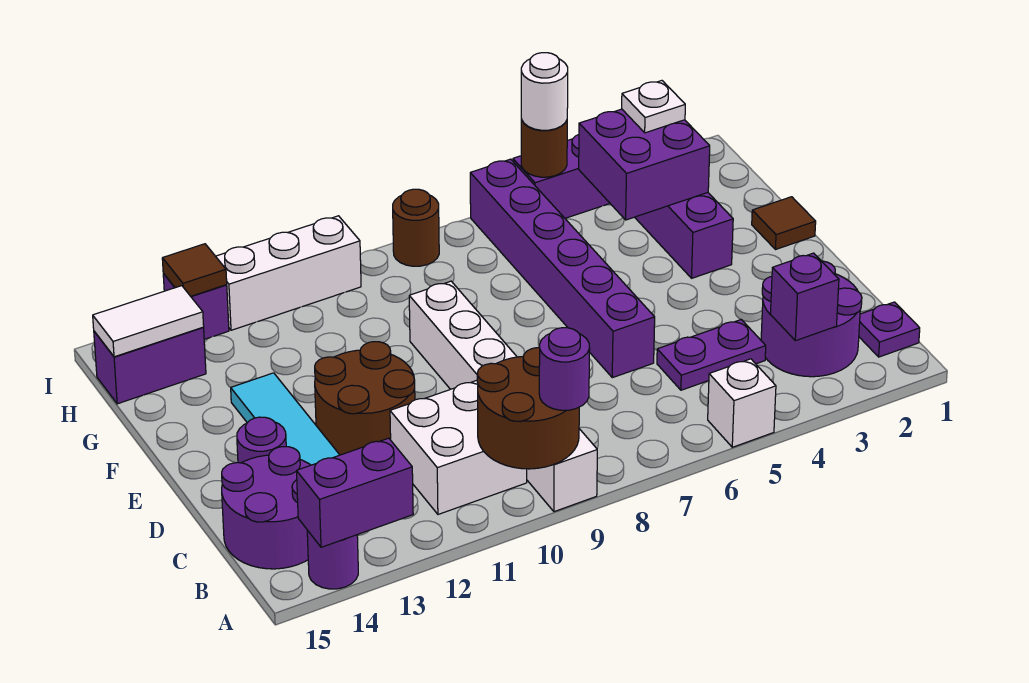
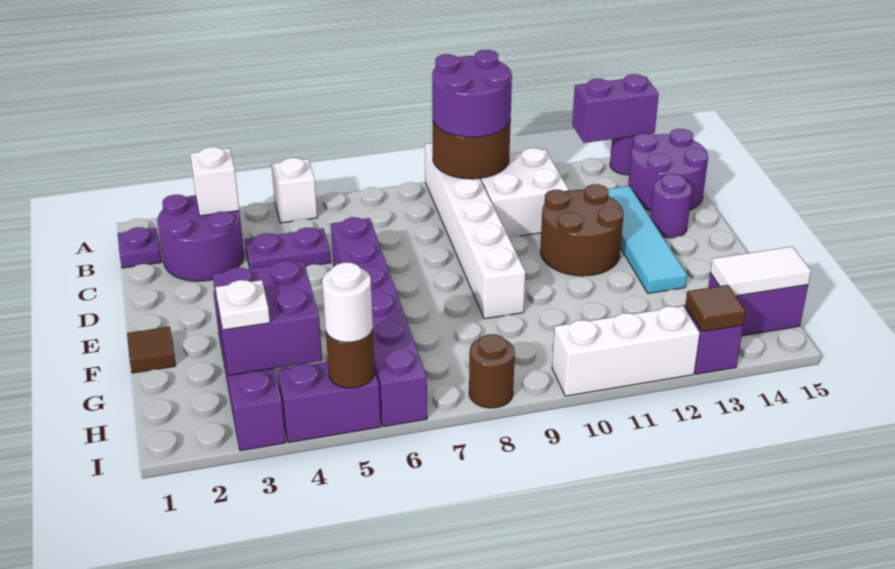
purple round brick A9 level 3 -> purple round brick A9:B10 level 3
purple brick B3 level 2 -> white brick B3 level 2

